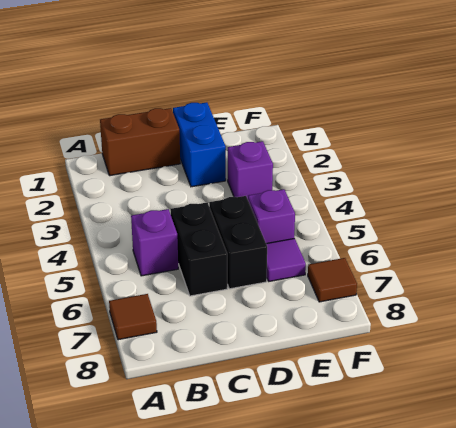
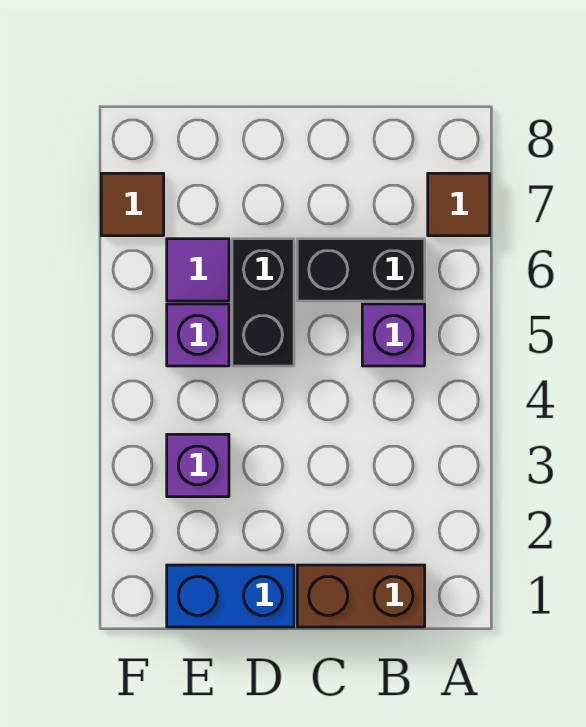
black brick C5:C6 level 1 -> black brick B6:C6 level 1
blue brick D1:D2 level 1 -> blue brick D1:E1 level 1

